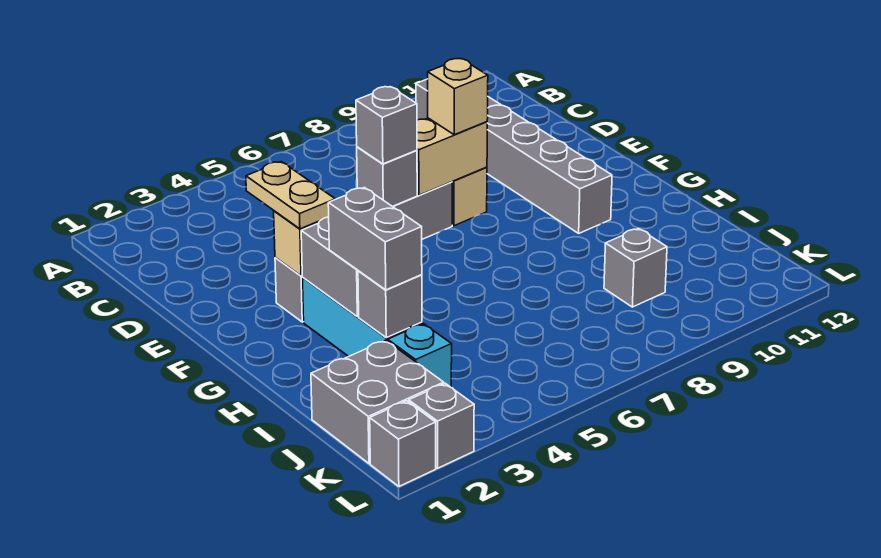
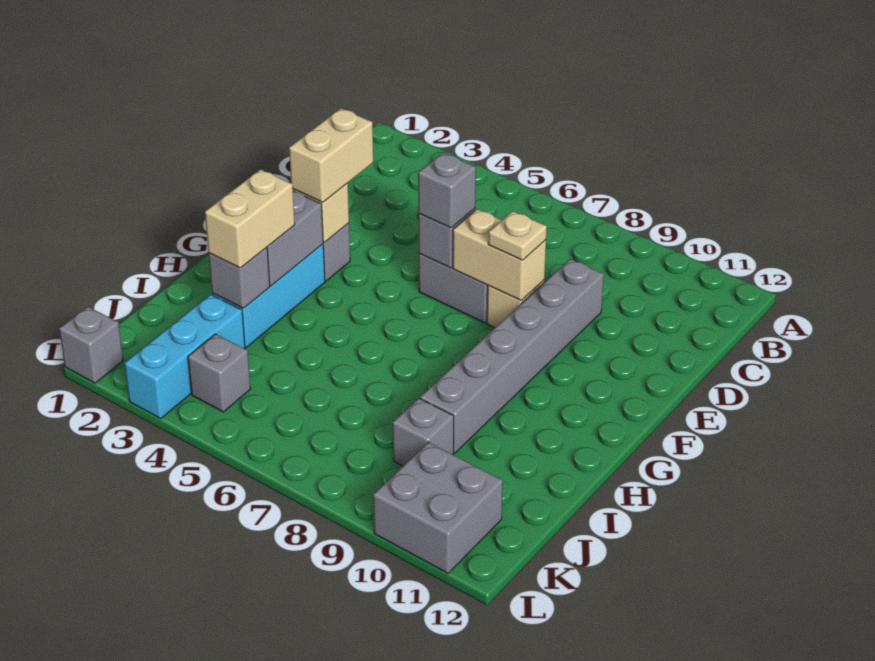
grey brick B10:G10 level 1 -> grey brick D9:I9 level 1
tan plate E3:F3 level 3 -> tan brick E3:F3 level 3
tan brick E8 level 3 -> tan plate E8 level 3
grey brick H3:I3 level 3 -> tan brick H3:I3 level 3
grey brick J1:K2 level 1 -> grey brick K10:L11 level 1
cyan brick J3 level 1 -> cyan brick J3:L3 level 1
grey brick L2 level 1 -> grey brick K4 level 1

